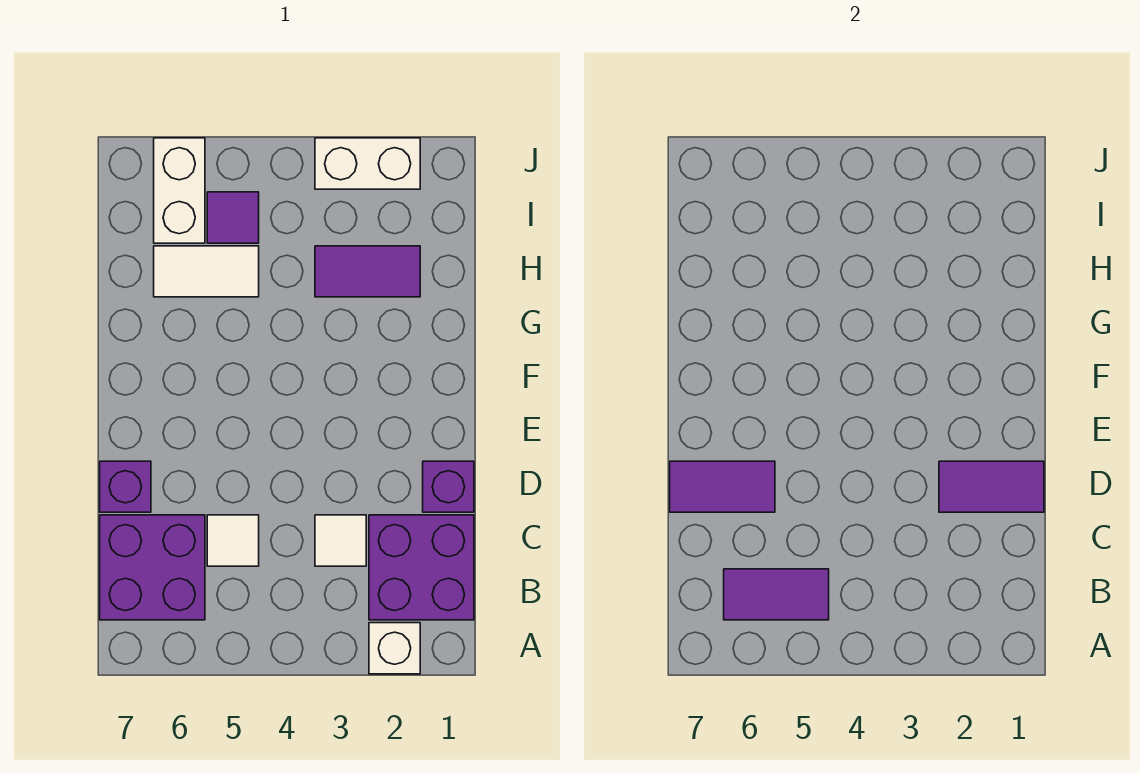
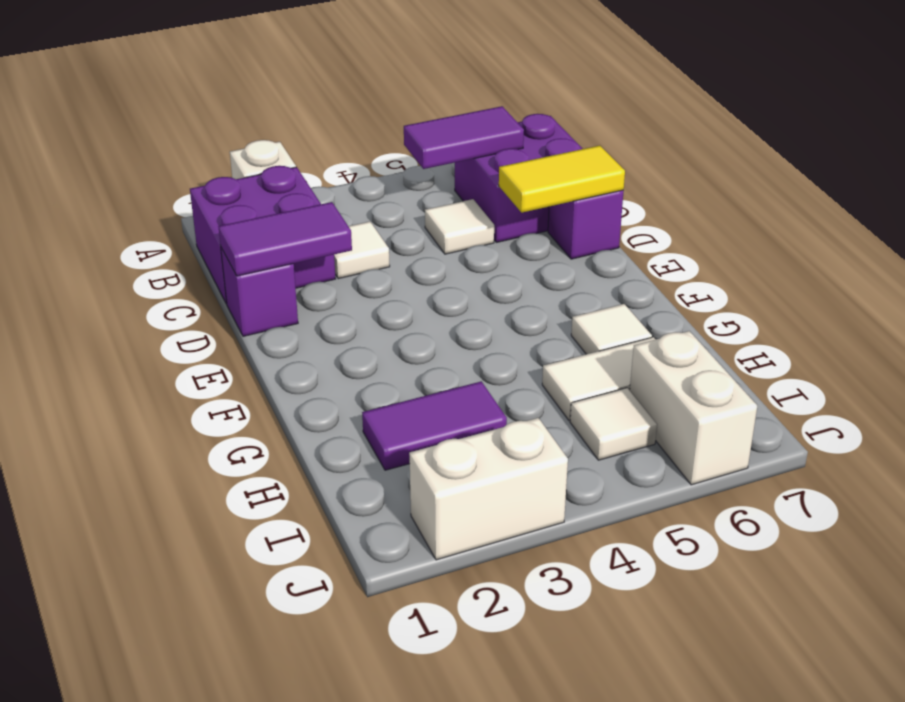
purple tile D6:D7 level 2 -> yellow tile D6:D7 level 2
none -> white tile G6 level 1
purple tile I5 level 1 -> white tile I5 level 1

